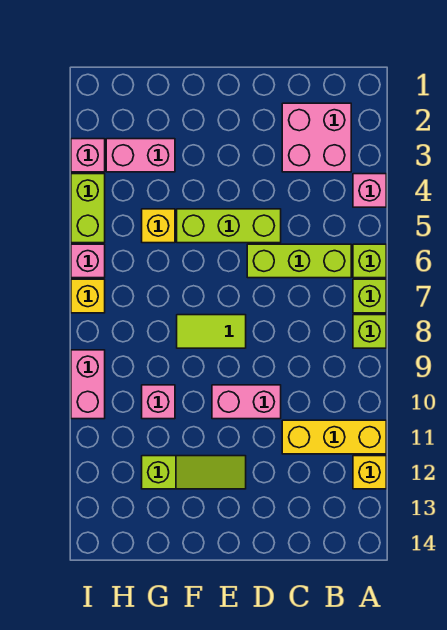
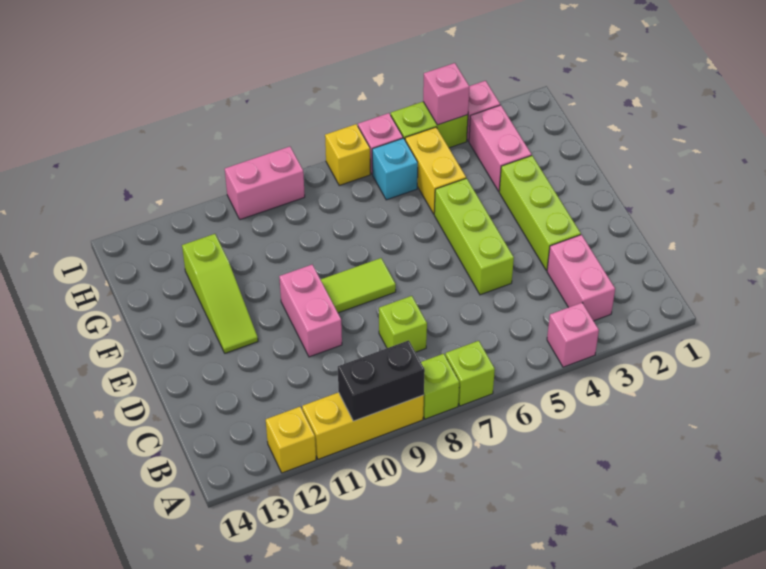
lime brick A6 level 1 -> lime brick C8 level 1
none -> black brick A9:A10 level 2
yellow brick A11:C11 level 1 -> yellow brick A9:A11 level 1
pink brick B2:C3 level 1 -> pink brick B3:C3 level 1
lime brick B6:D6 level 1 -> lime brick D3:F3 level 1
lime tile E8:F8 level 1 -> lime tile E8:E9 level 1
yellow brick G5 level 1 -> yellow brick G5:H5 level 1
pink brick G10 level 1 -> pink brick I4 level 2
none -> cyan brick H6 level 1

